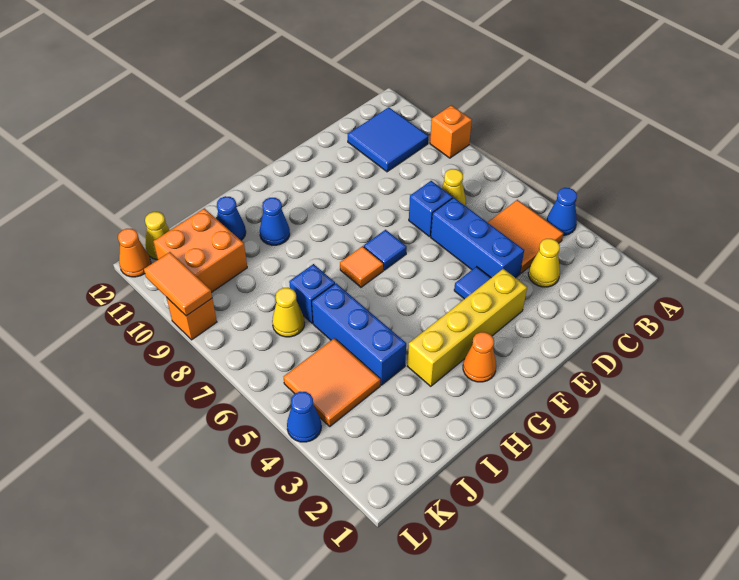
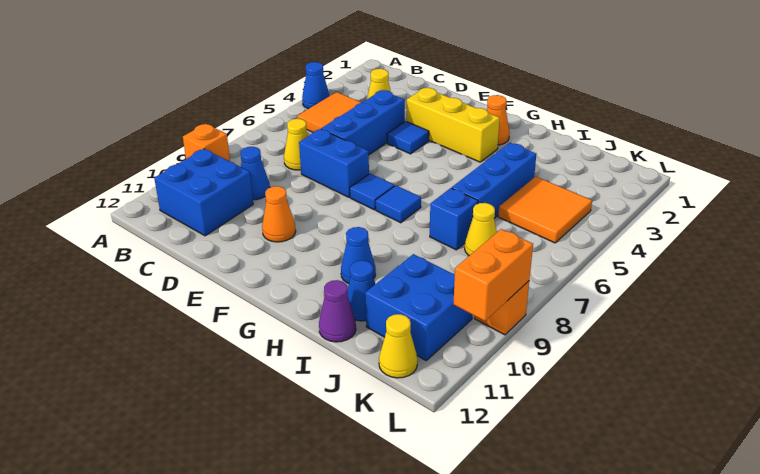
blue tile B10:C11 level 1 -> blue brick B10:C11 level 1
blue brick D7 level 1 -> blue brick D7:E7 level 1
yellow brick E3:H3 level 1 -> yellow brick E3:G3 level 1
orange tile G7 level 1 -> blue tile G7 level 1
none -> purple cone I12 level 1
orange brick J10:K11 level 1 -> blue brick J10:K11 level 1
blue cone L4 level 1 -> blue cone C9 level 1
orange tile L9:L10 level 2 -> orange brick L9:L10 level 2
orange cone L12 level 1 -> orange cone E10 level 1

